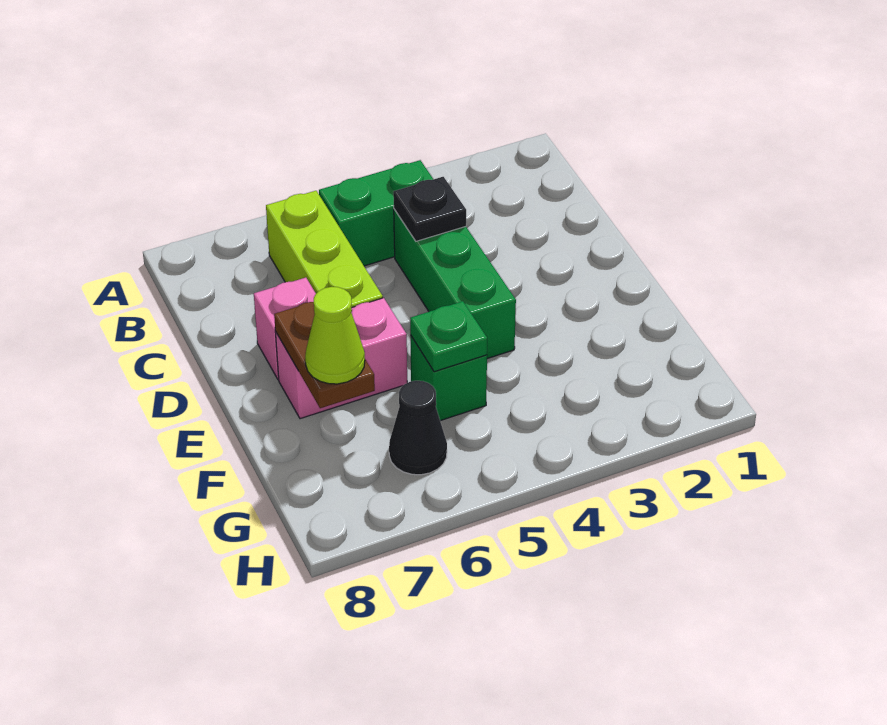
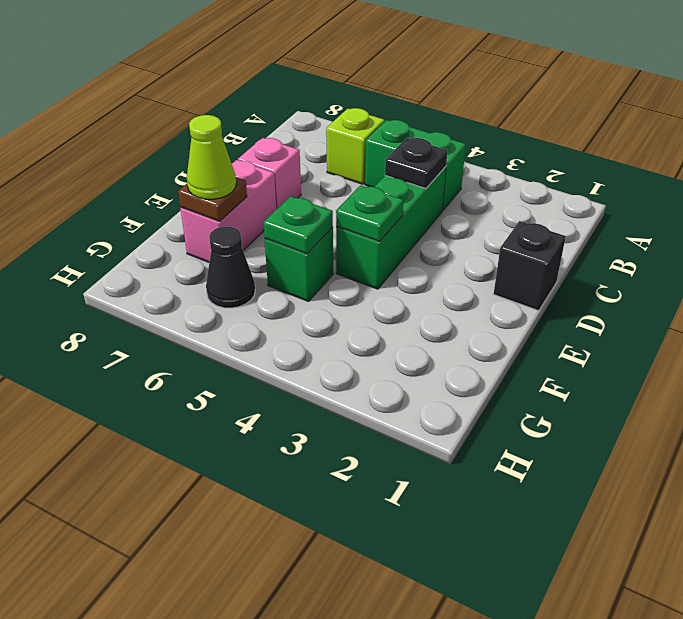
lime brick B6:D6 level 1 -> lime brick B6 level 1
none -> black brick D1 level 1
none -> green plate E4 level 2
pink brick E6:E7 level 1 -> pink brick E7:F7 level 1
brown plate E7:F7 level 2 -> brown plate F7 level 2

